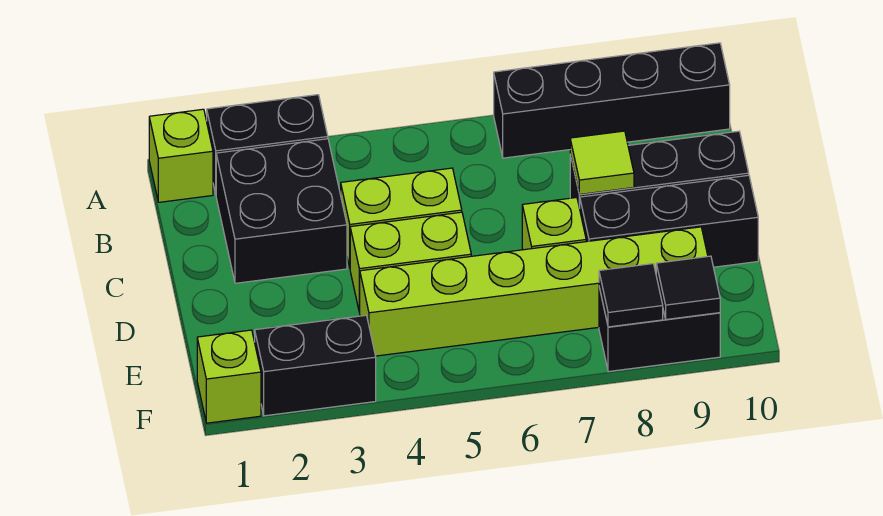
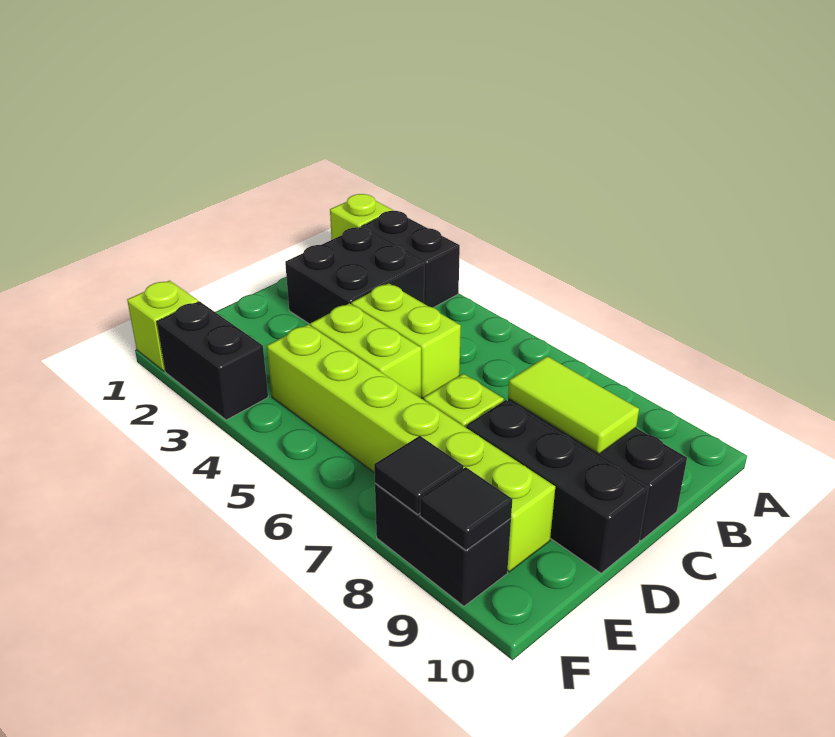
black brick A7:A10 level 1 -> none
lime tile C8 level 2 -> lime tile C8:C9 level 2

